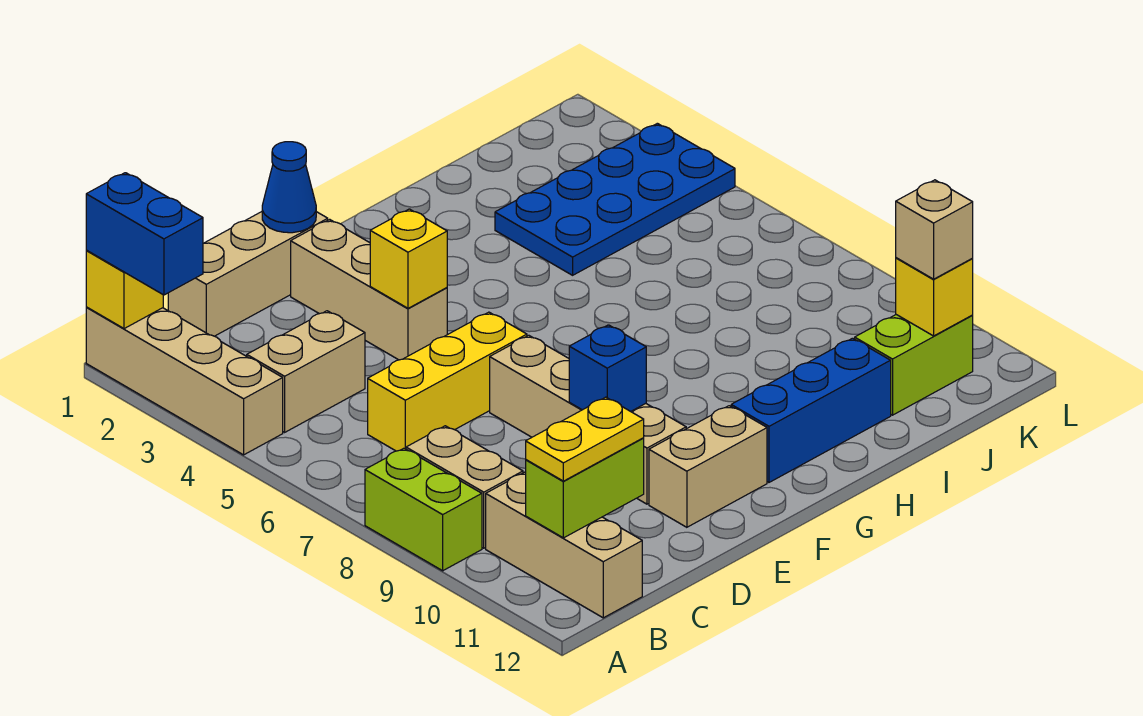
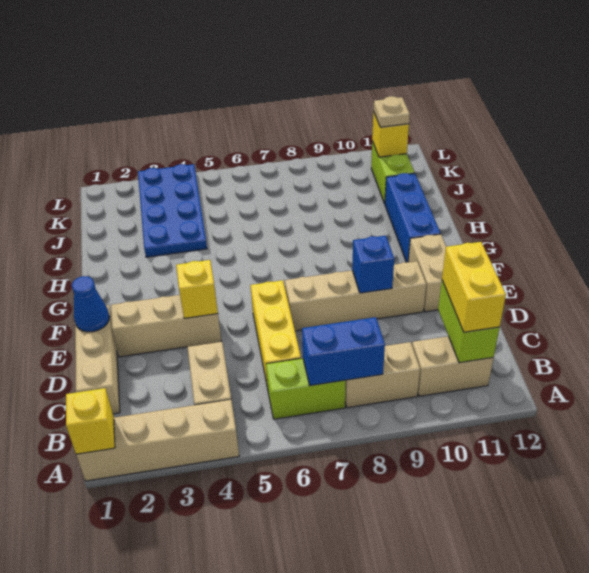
blue brick A1:A2 level 3 -> blue brick B7:B8 level 2
lime brick A8:A9 level 1 -> lime brick B6:B7 level 1
tan brick B10:B12 level 1 -> tan brick B10:B11 level 1
yellow plate B11:C11 level 3 -> yellow brick B11:C11 level 3
tan brick K11 level 3 -> tan plate K11 level 3

